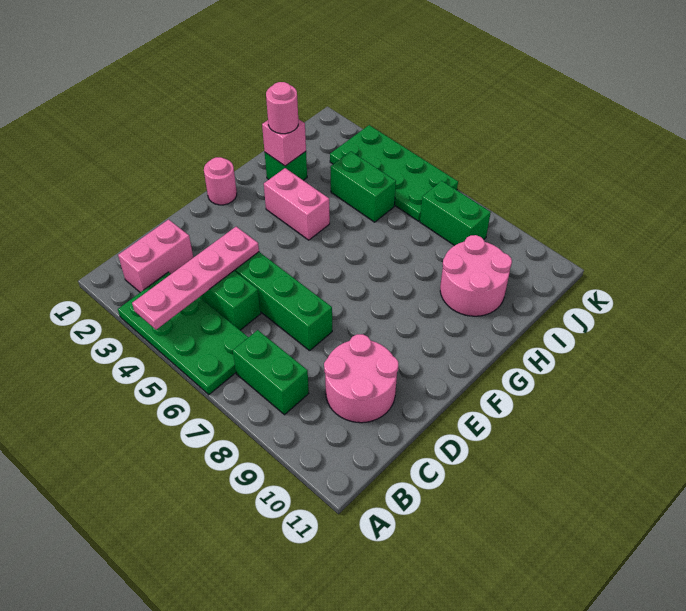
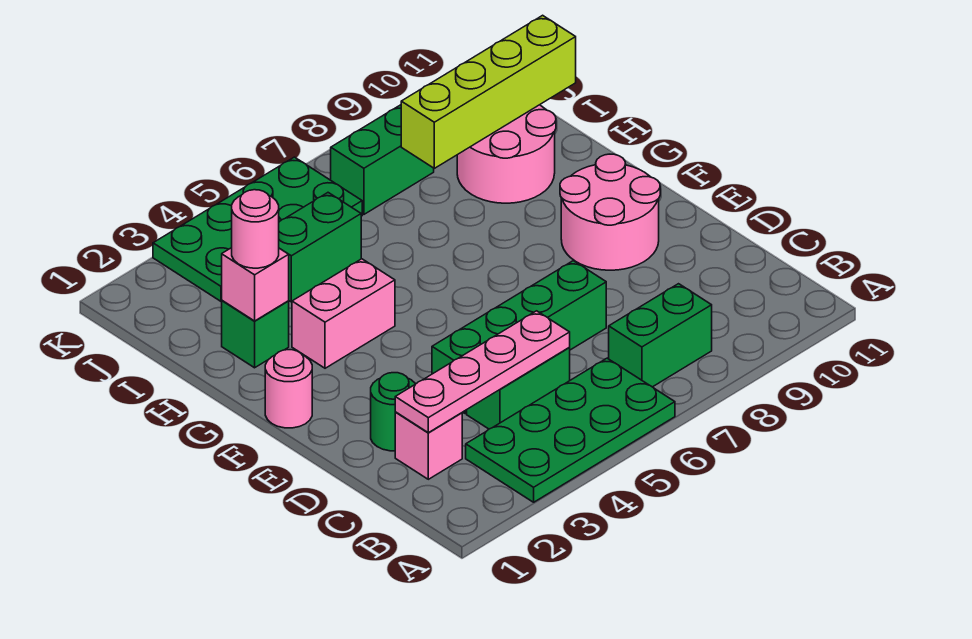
pink plate A4:D4 level 2 -> pink plate C2:C5 level 2
pink brick B2:C2 level 1 -> pink brick C2 level 1
pink round brick C9:D10 level 1 -> pink round brick E9:F10 level 1
none -> green round brick D2 level 1
none -> lime brick I8:I11 level 2

